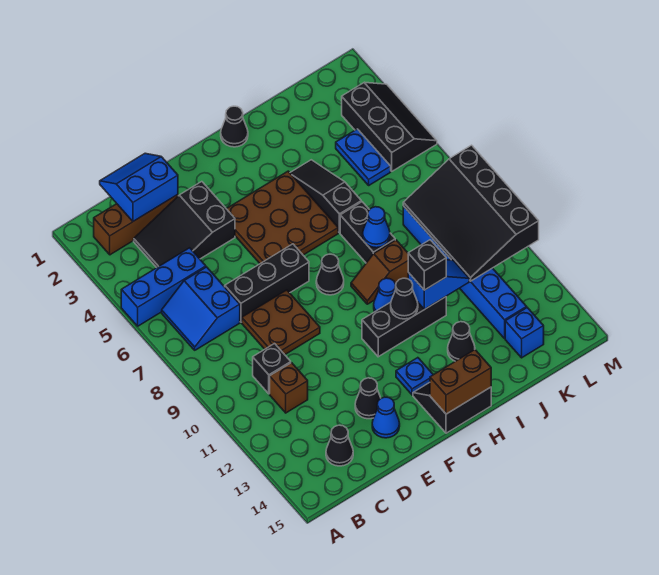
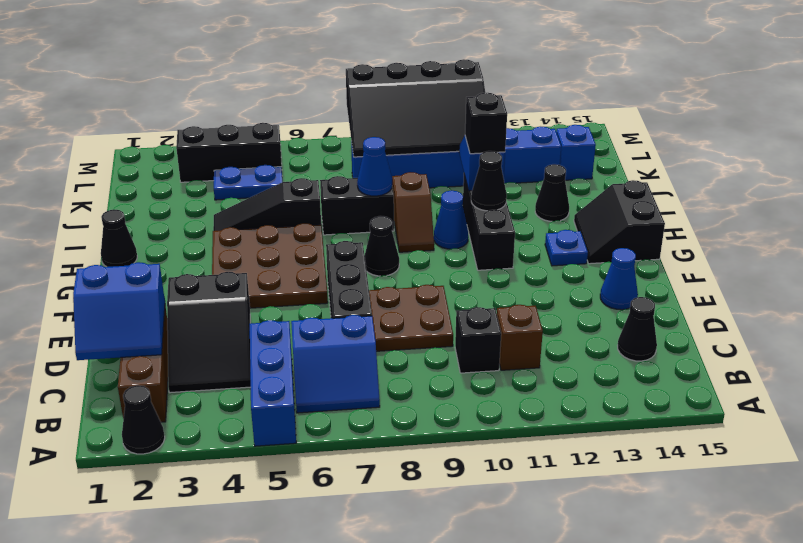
blue slope C1:D2 level 2 top 2 -> blue slope C1:D2 level 2 top D
black cone E13 level 1 -> black cone A2 level 1
brown brick G15:H15 level 2 -> none

